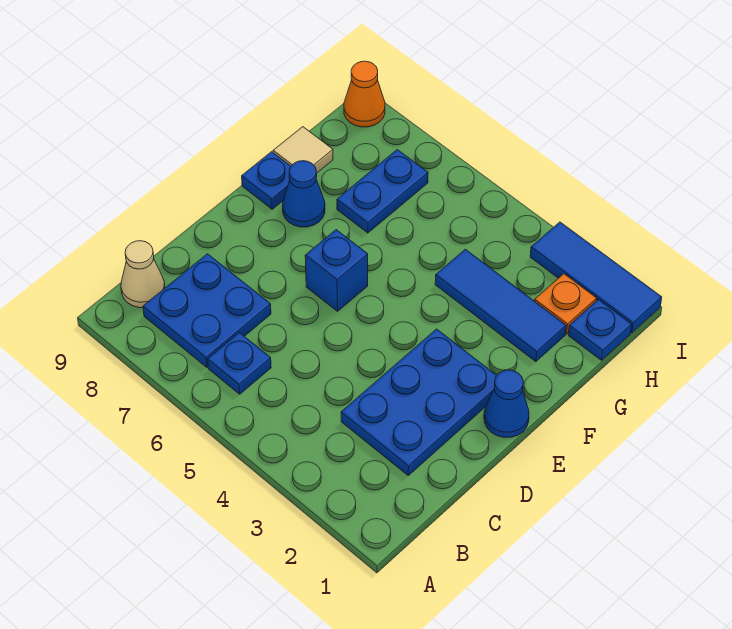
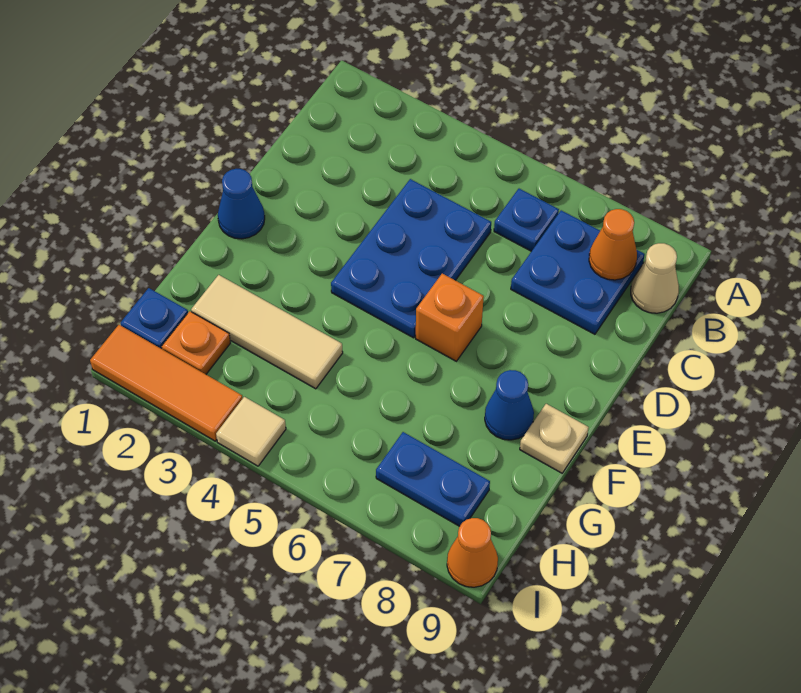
none -> orange cone B8 level 2
blue plate C2:E3 level 1 -> blue plate C4:E5 level 1
blue brick E6 level 1 -> orange brick E6 level 1
blue plate F9 level 1 -> tan plate F9 level 1
blue tile G2:G4 level 1 -> tan tile G2:G4 level 1
blue plate G7:H7 level 1 -> blue plate H7:H8 level 1
tan tile G9 level 1 -> tan tile I4 level 1
blue tile I1:I3 level 1 -> orange tile I1:I3 level 1

